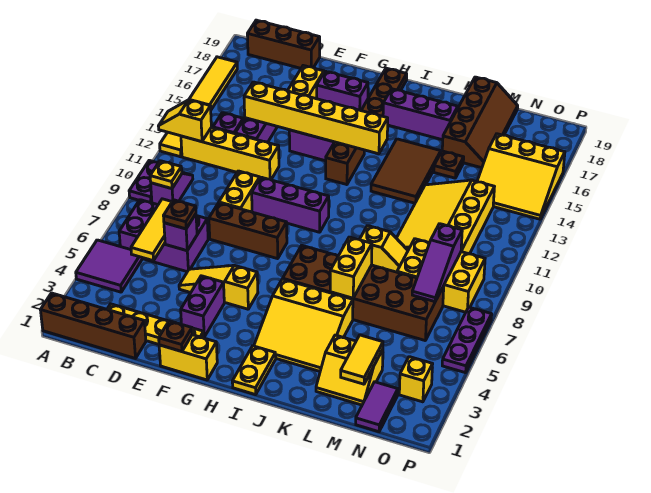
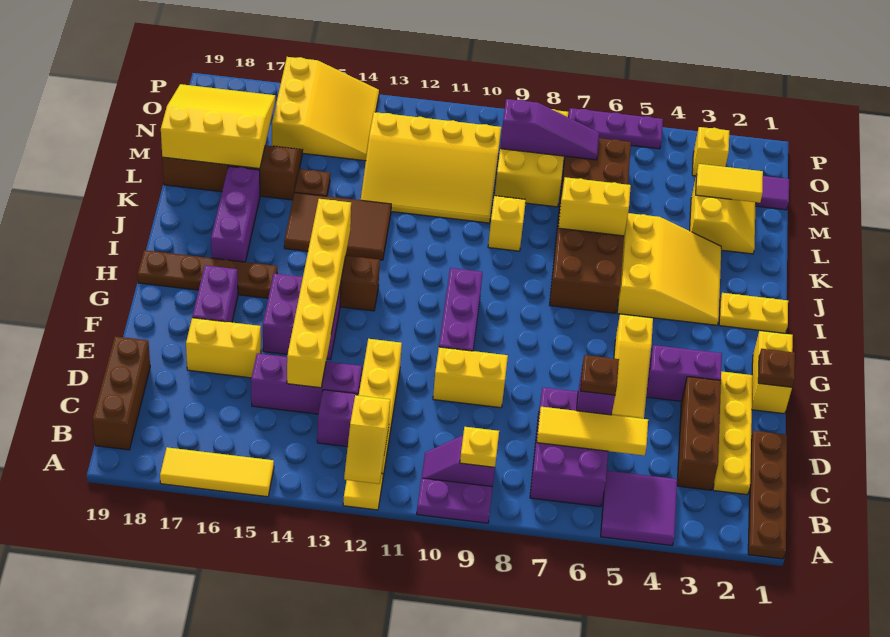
brown brick A1:D1 level 1 -> brown plate A1:D1 level 1
brown brick E8:G8 level 1 -> brown brick C3:E3 level 1
none -> yellow slope L17:N19 level 2 top L

